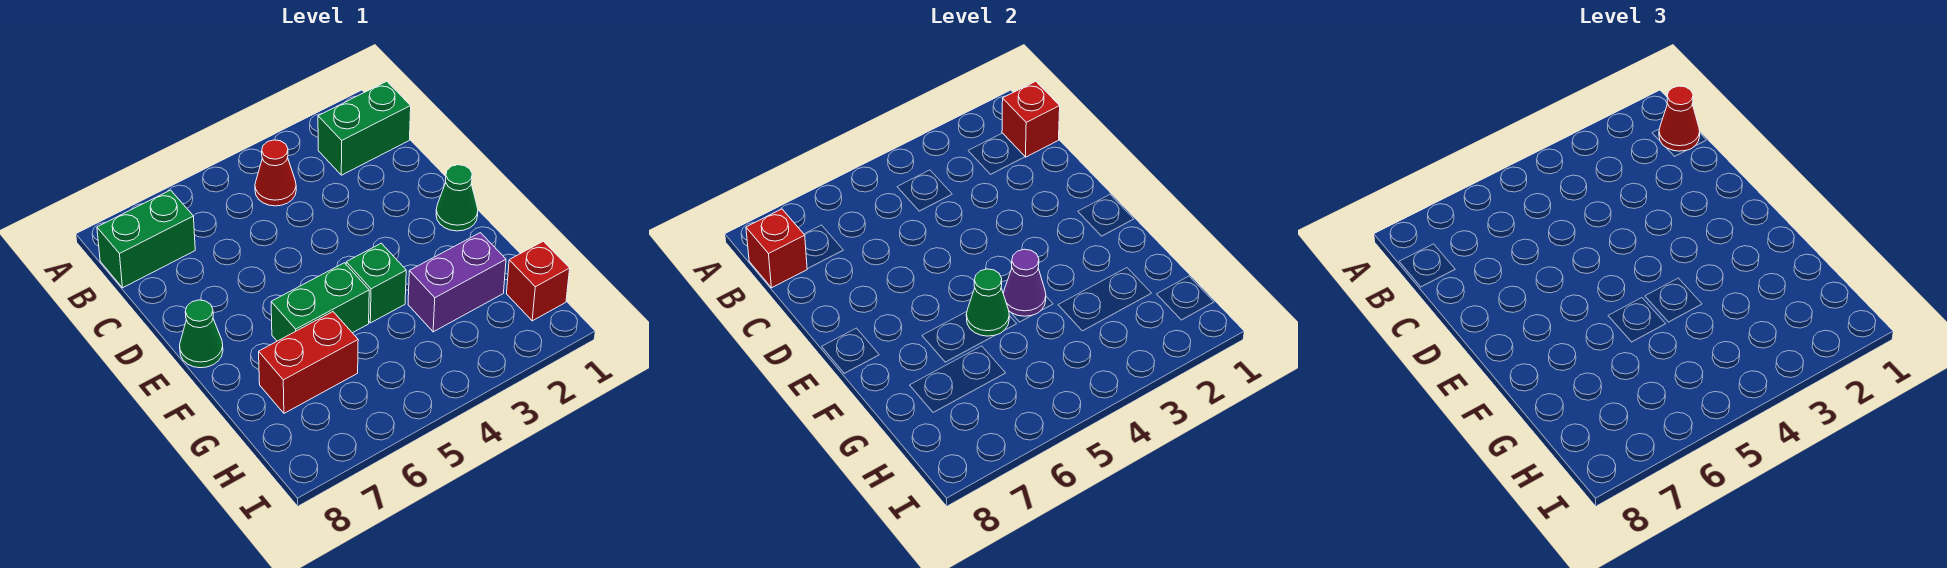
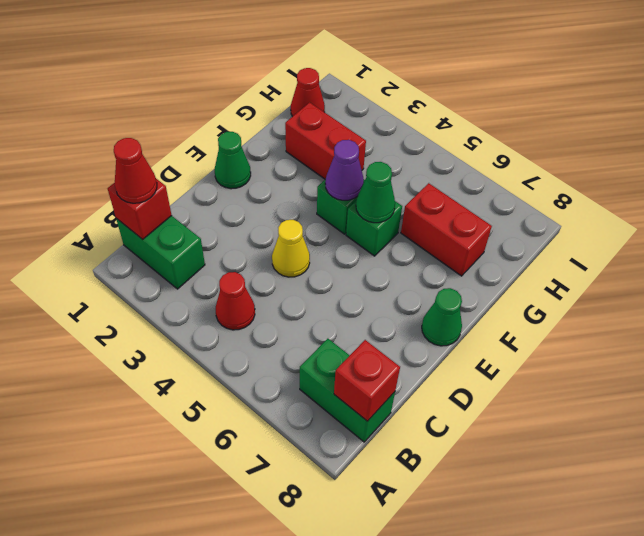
none -> yellow cone D4 level 1
green brick F5:F6 level 1 -> green brick F5 level 1
purple brick G2:G3 level 1 -> red brick G2:G3 level 1
red brick H1 level 1 -> red cone H1 level 1

